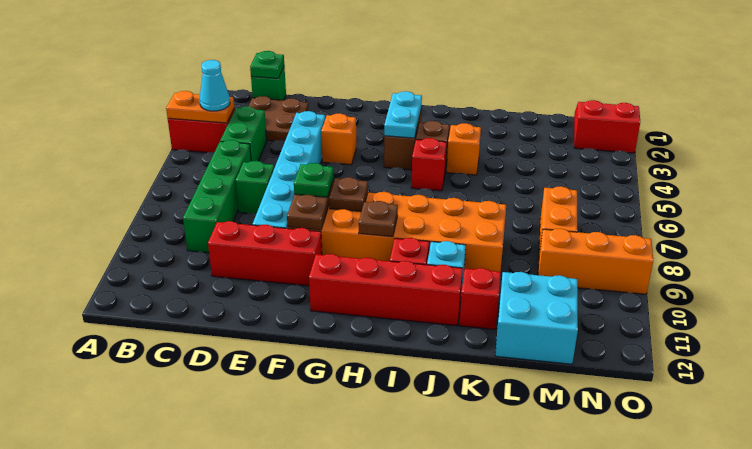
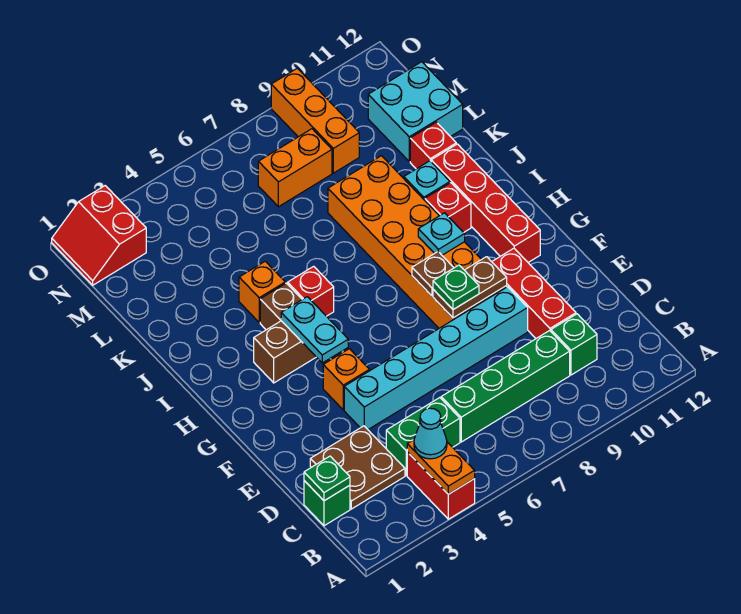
green brick D7 level 1 -> green brick C10 level 1
cyan plate H3:H4 level 2 -> cyan plate G4:H4 level 2
brown plate H9 level 2 -> cyan plate H9 level 2

